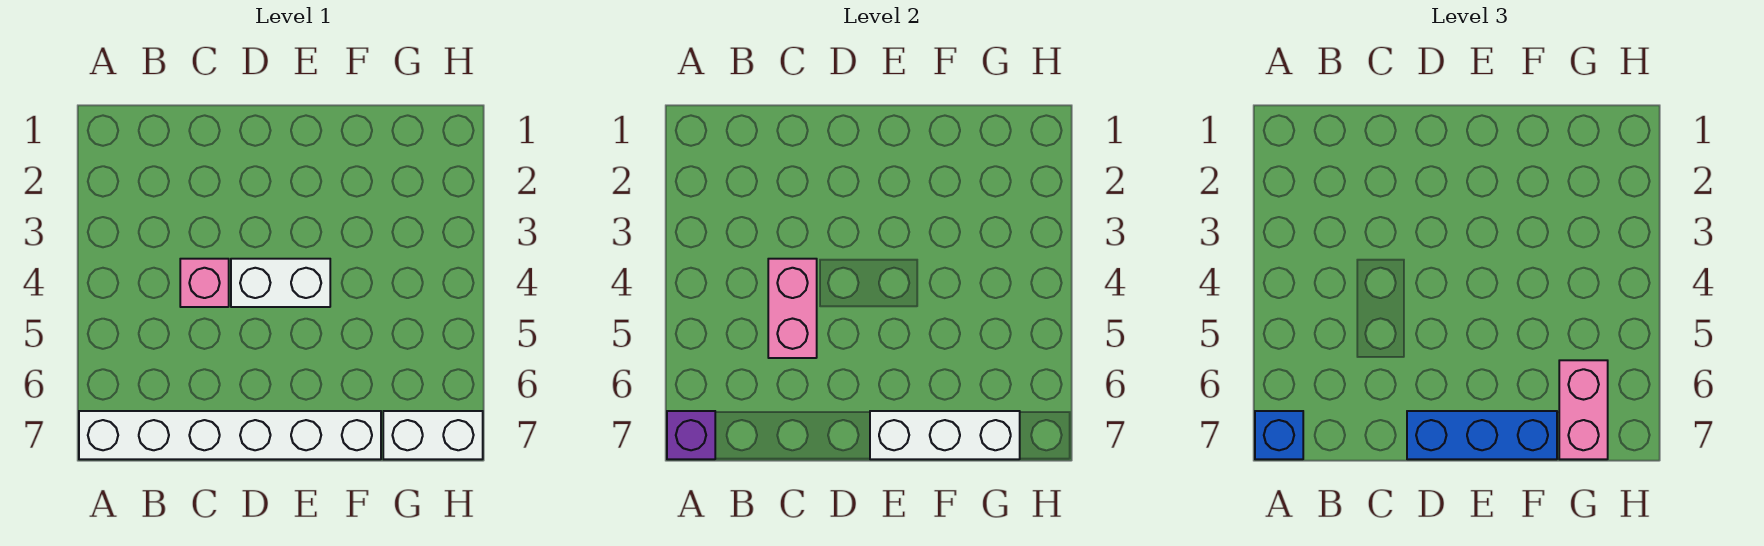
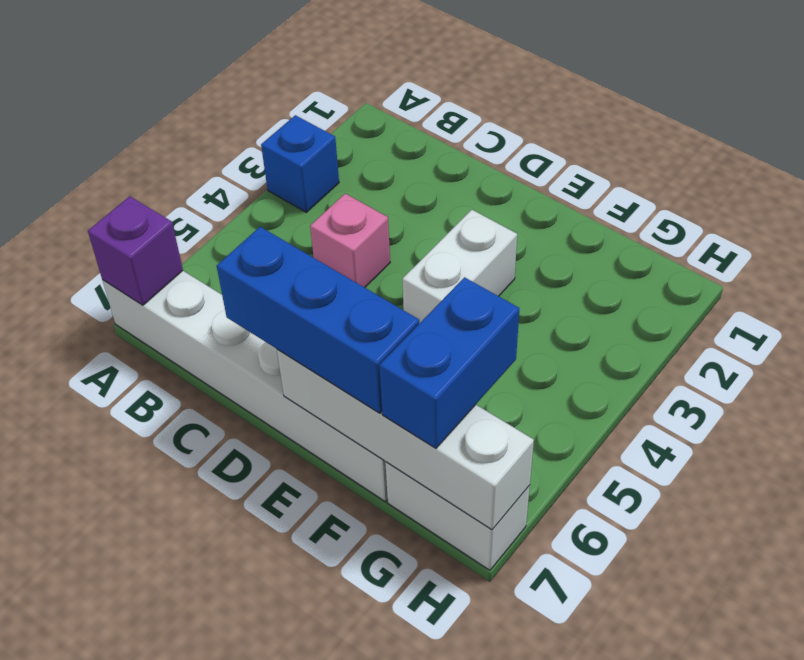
blue brick A7 level 3 -> blue brick A3 level 1
pink brick C4:C5 level 2 -> none
white brick D4:E4 level 1 -> white brick E3:E4 level 1
white brick E7:G7 level 2 -> white brick E7:H7 level 2
pink brick G6:G7 level 3 -> blue brick G6:G7 level 3

